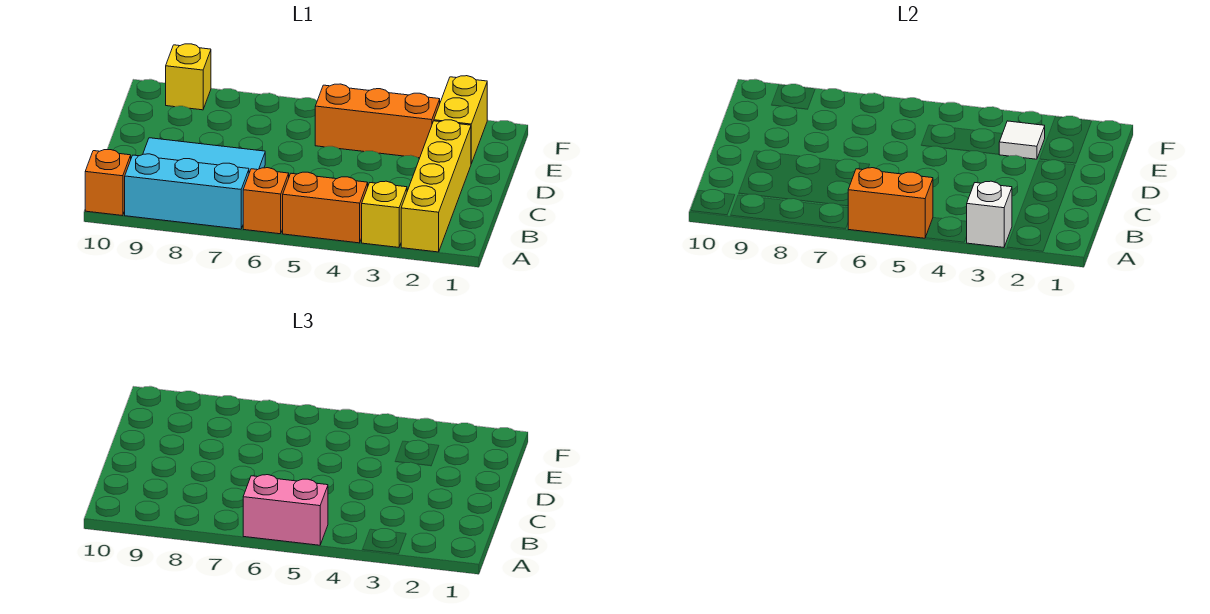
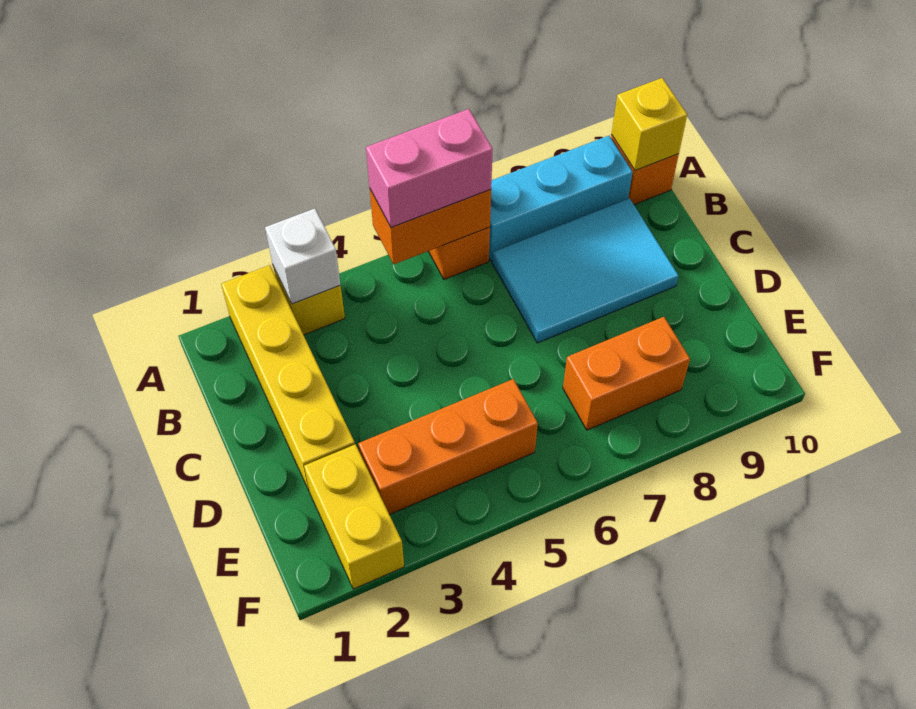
orange brick A4:A5 level 1 -> orange brick E7:E8 level 1
white tile E3 level 2 -> none
yellow brick F9 level 1 -> yellow brick A10 level 2

